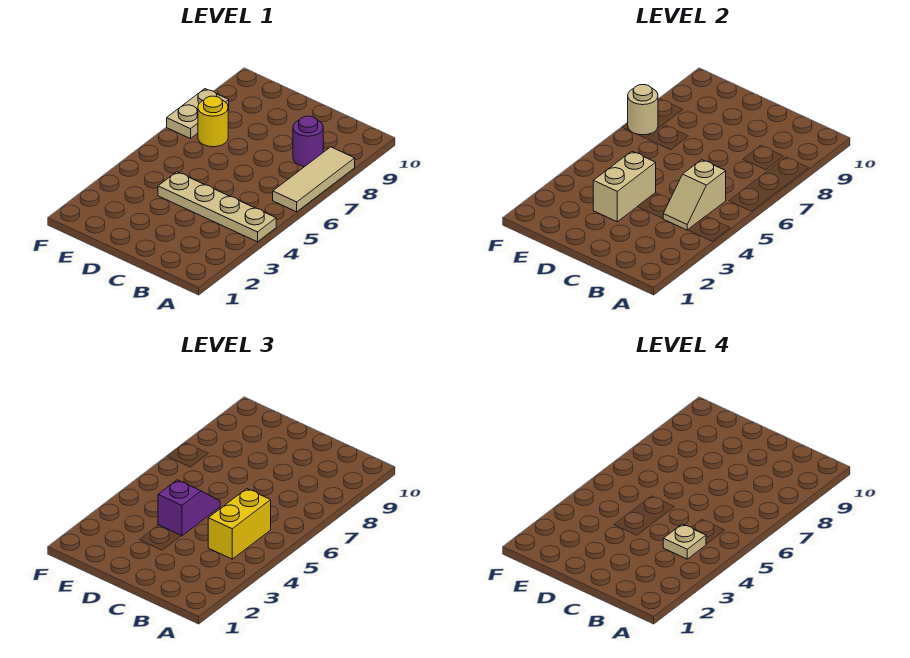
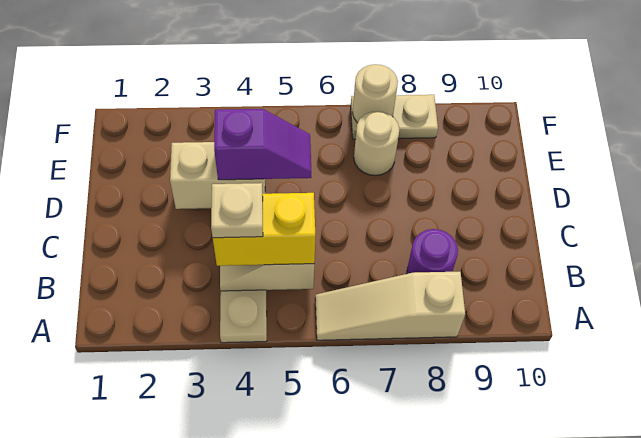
tan tile A6:A8 level 1 -> tan slope A6:A8 level 1 top 8
yellow round brick E7 level 1 -> tan round brick E7 level 1

